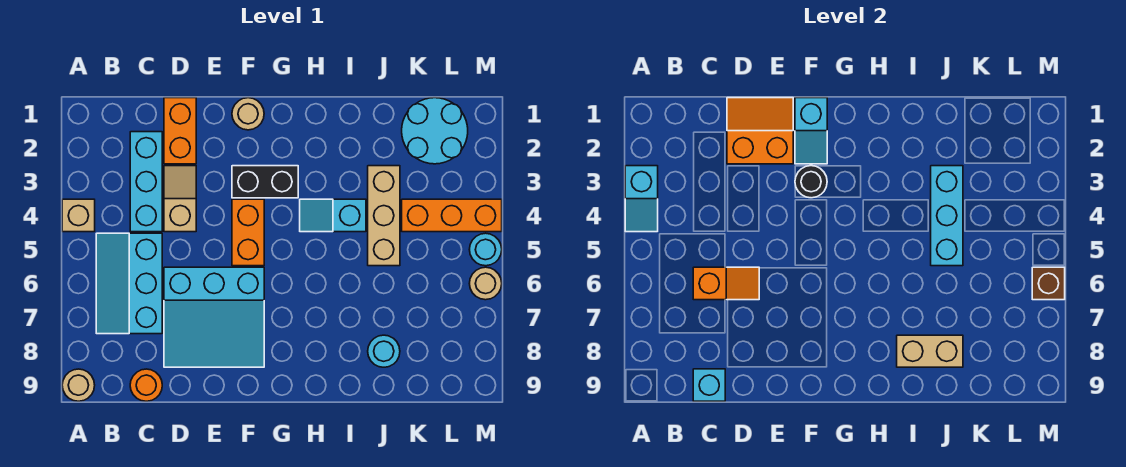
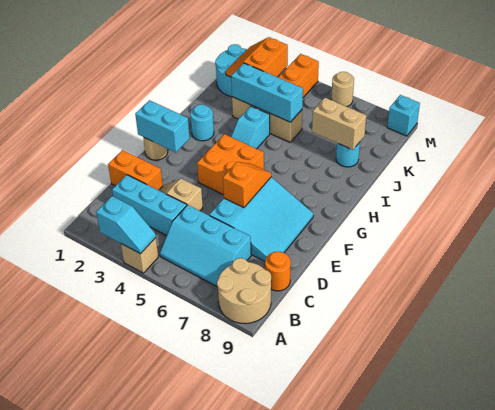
tan round brick A9 level 1 -> tan round brick A8:B9 level 1
orange slope C6:D6 level 2 top C -> orange slope E6:F6 level 2 top E
cyan brick C9 level 2 -> cyan brick M9 level 1
orange slope D1:E2 level 2 top 2 -> orange slope K2:L3 level 2 top 3
cyan slope F1:F2 level 2 top 1 -> cyan brick F1:F2 level 2
black brick F3:G3 level 1 -> none
black round brick F3 level 2 -> none
orange brick F4:F5 level 1 -> orange brick F4:G5 level 1
tan brick I8:J8 level 2 -> tan brick J7:J8 level 2
cyan round brick M5 level 1 -> cyan round brick H2 level 1
brown brick M6 level 2 -> none

